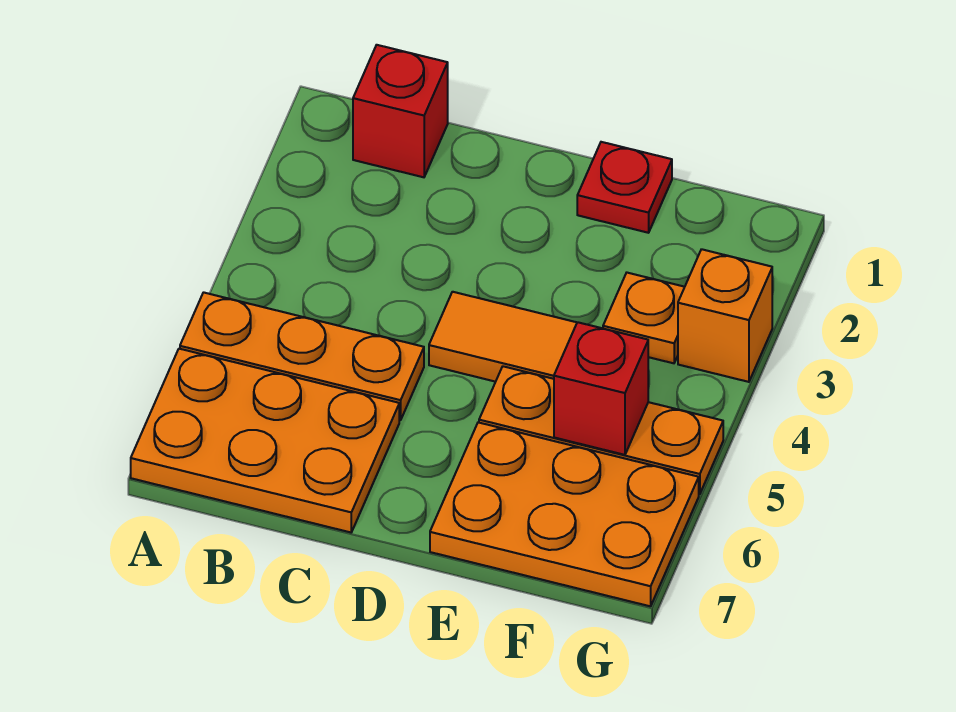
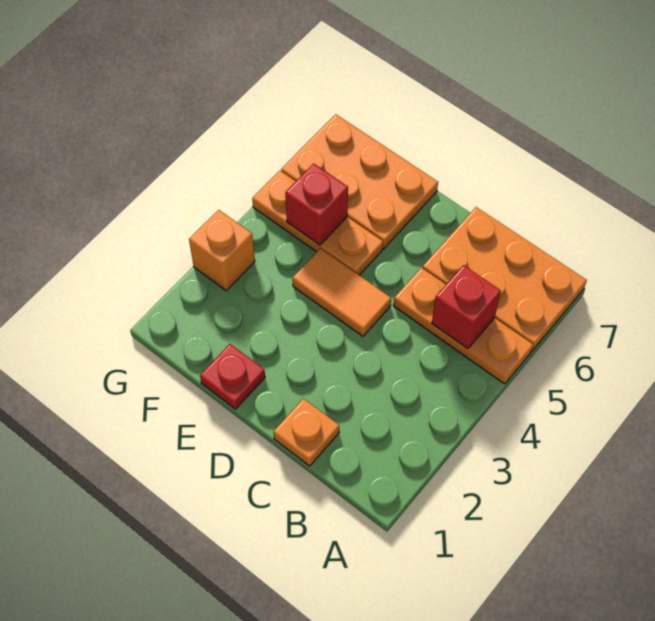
red brick B1 level 1 -> red brick B5 level 2
orange plate F3 level 1 -> orange plate C1 level 1

